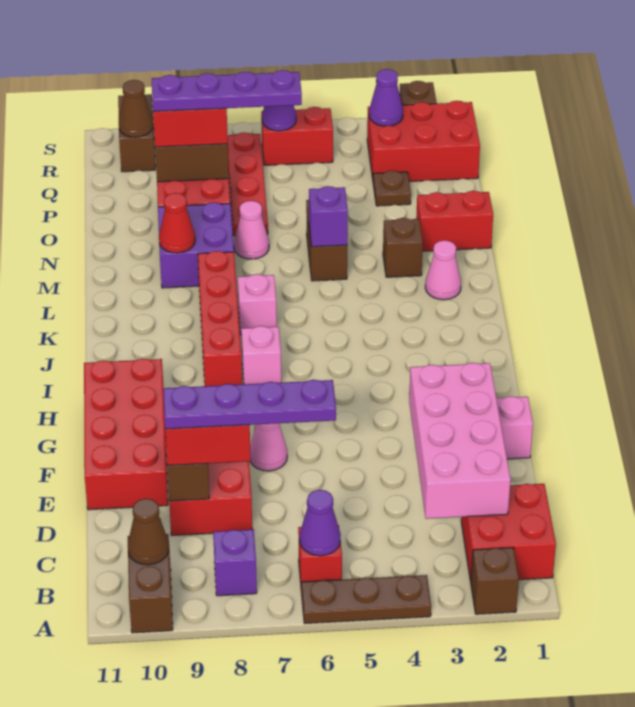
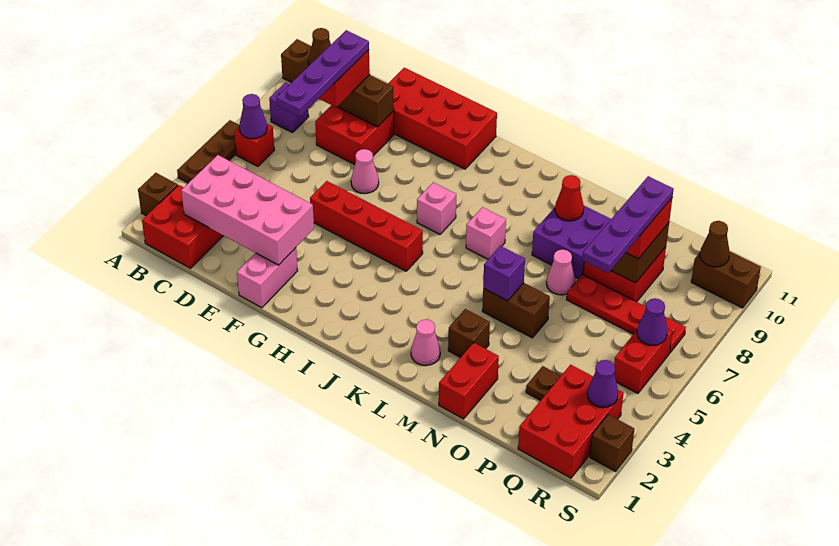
red brick I8:L8 level 1 -> red brick F5:I5 level 1

